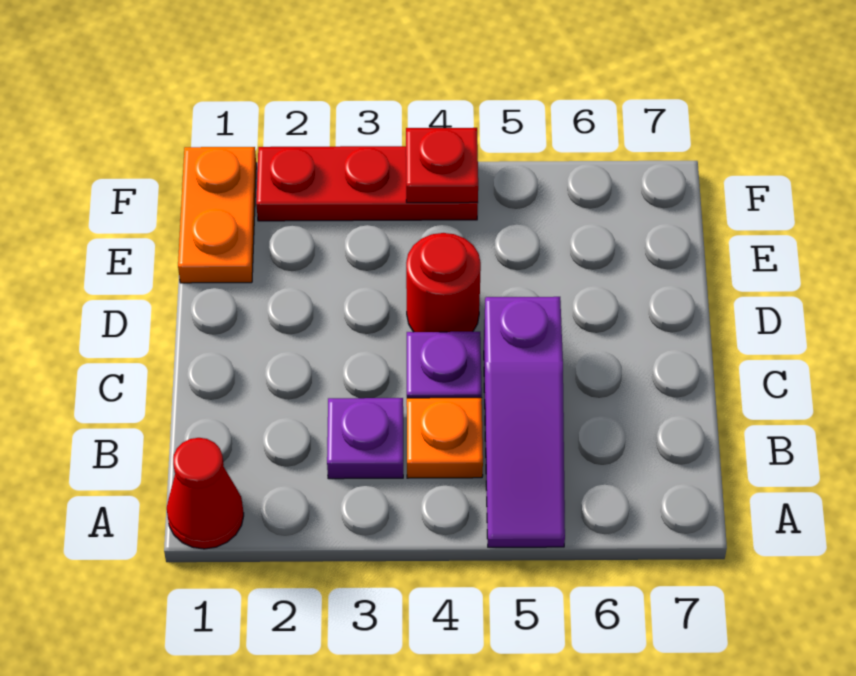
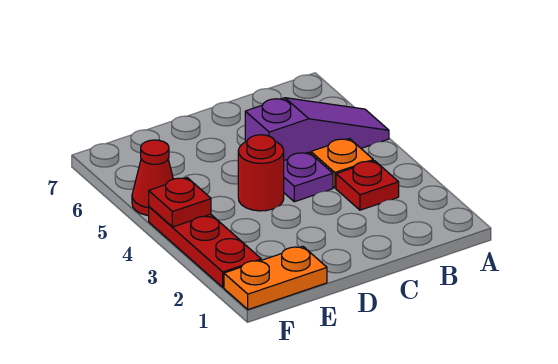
red cone A1 level 1 -> red cone F5 level 1
purple plate B3 level 1 -> red plate B3 level 1

